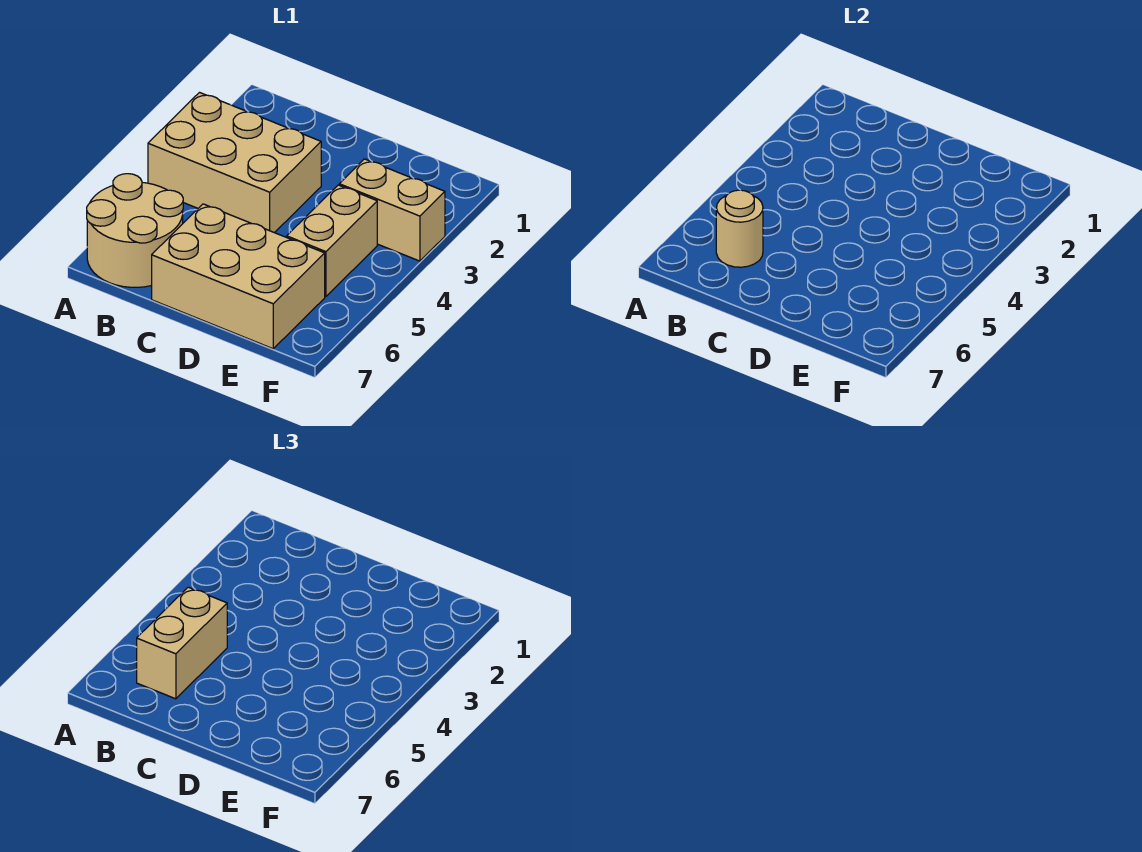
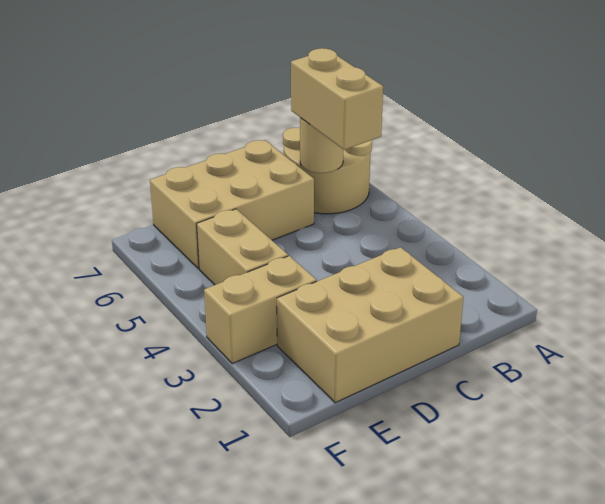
tan brick A3:C4 level 1 -> tan brick C1:E2 level 1

